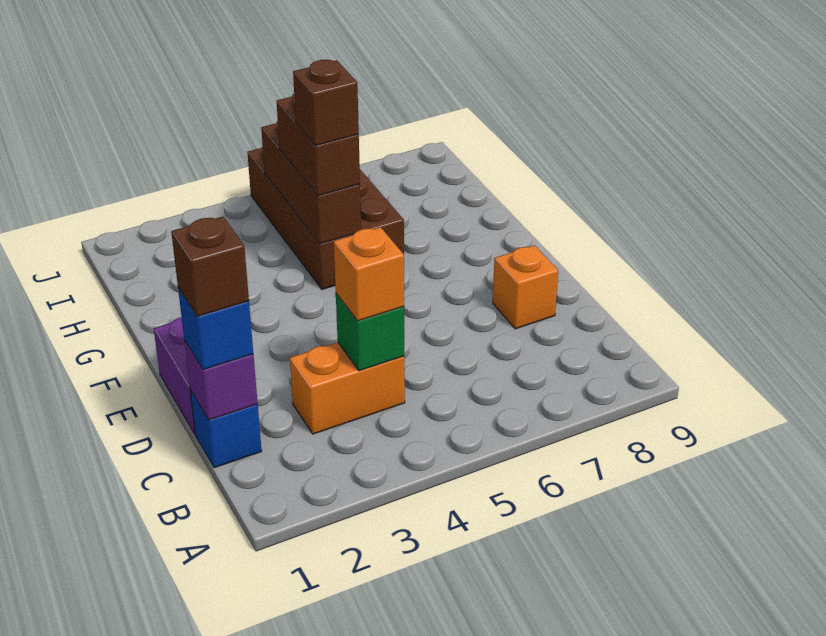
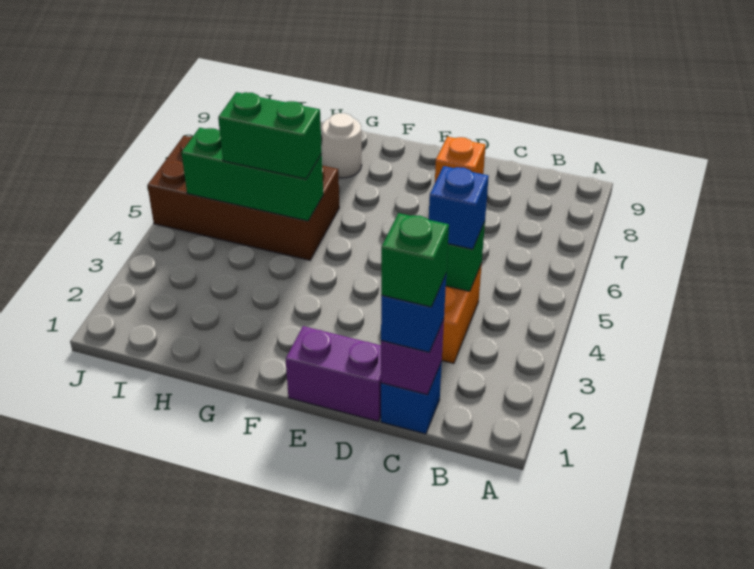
brown brick C1 level 4 -> green brick C1 level 4
orange brick C4 level 3 -> blue brick C4 level 3
brown brick G5:I5 level 2 -> green brick G5:I5 level 2
brown brick G5:H5 level 3 -> green brick G5:H5 level 3
brown brick G5 level 4 -> none
none -> white round brick G8 level 1

